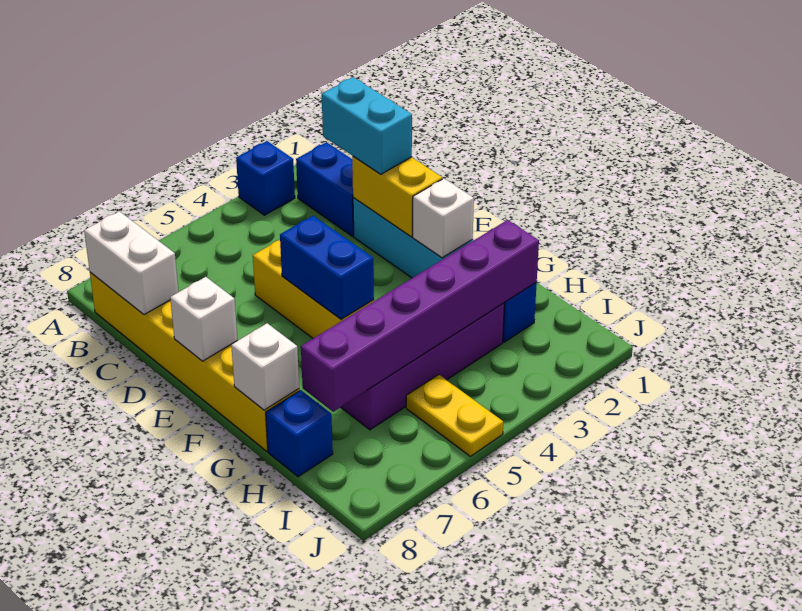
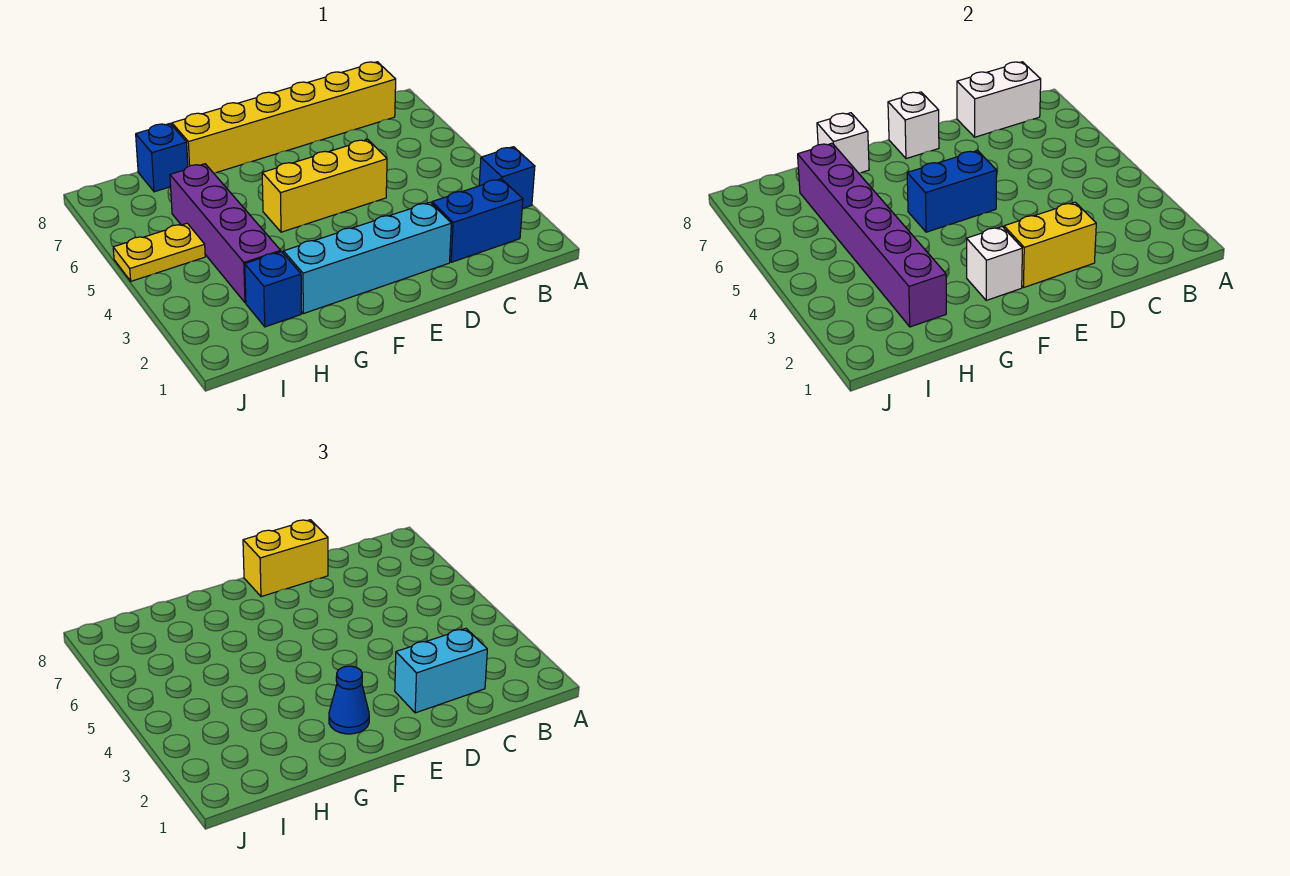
none -> yellow brick D8:E8 level 3
none -> blue cone F2 level 3

